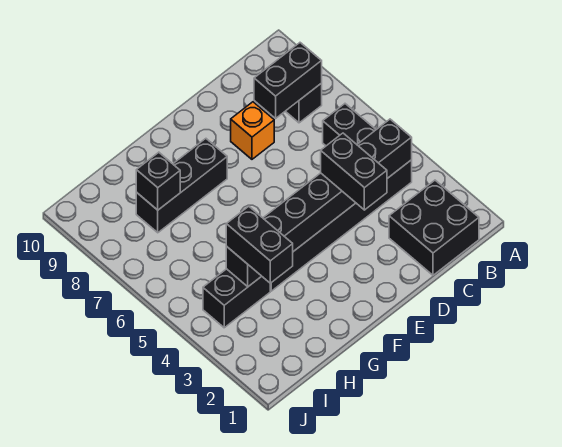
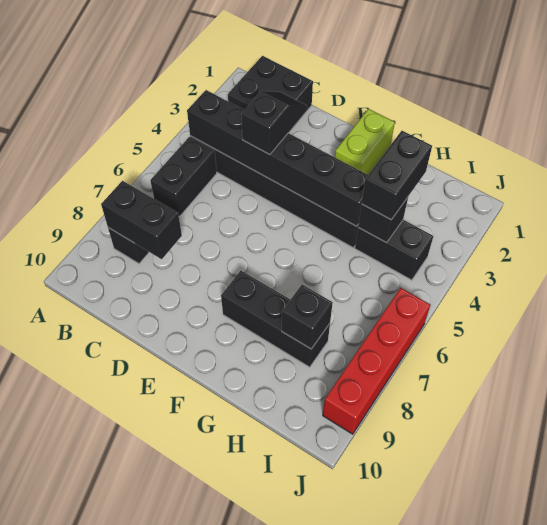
black brick D3:D4 level 3 -> black slope D3:D4 level 3 top 4
orange brick D8 level 1 -> none
none -> lime brick F1:F2 level 1
none -> red brick J6:J9 level 1

